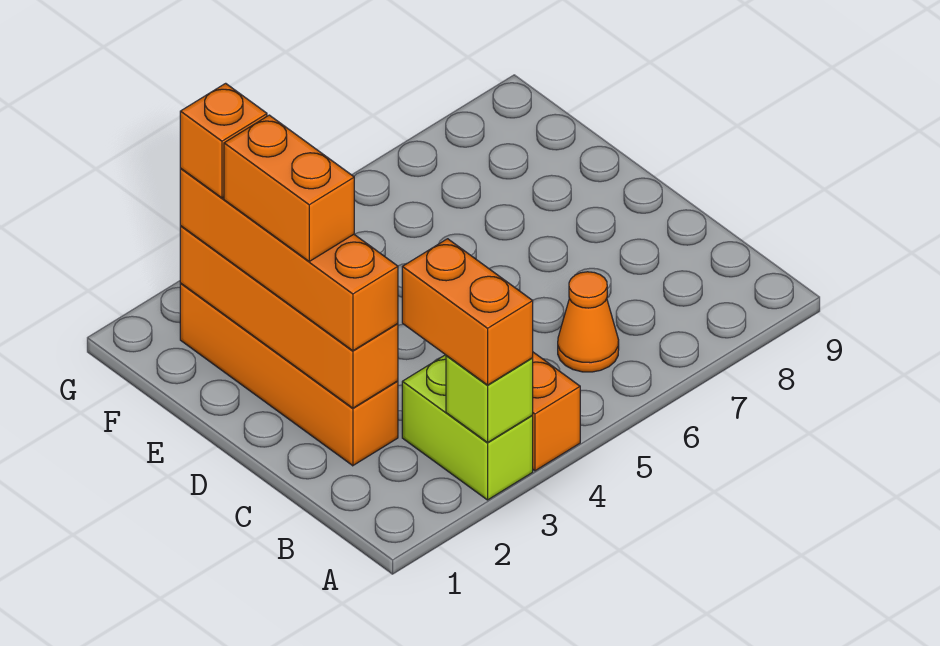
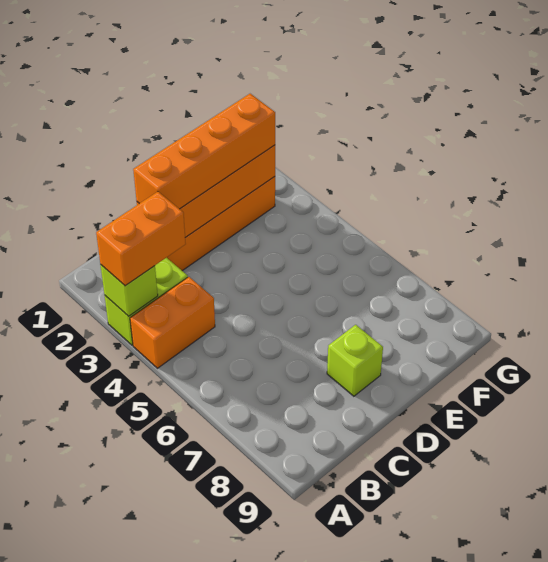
orange cone B6 level 1 -> none
orange brick D2:E2 level 4 -> none
none -> lime brick D8 level 1
orange brick F2 level 4 -> none

